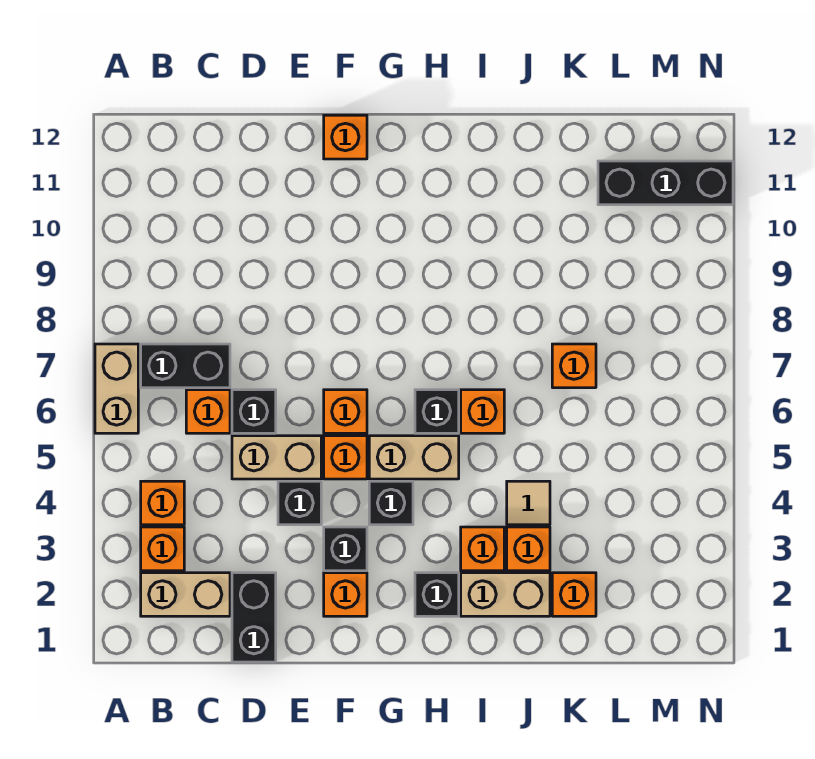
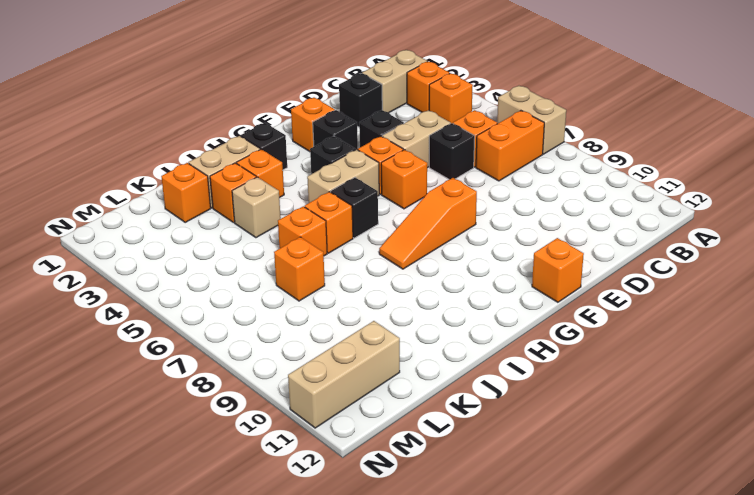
black brick B7:C7 level 1 -> orange brick B7:C7 level 1
black brick D1:D2 level 1 -> black brick D2 level 1
none -> orange slope F8:H8 level 1 top F
tan tile J4 level 1 -> tan brick J4 level 1
none -> orange brick J6 level 1
black brick L11:N11 level 1 -> tan brick L11:N11 level 1

